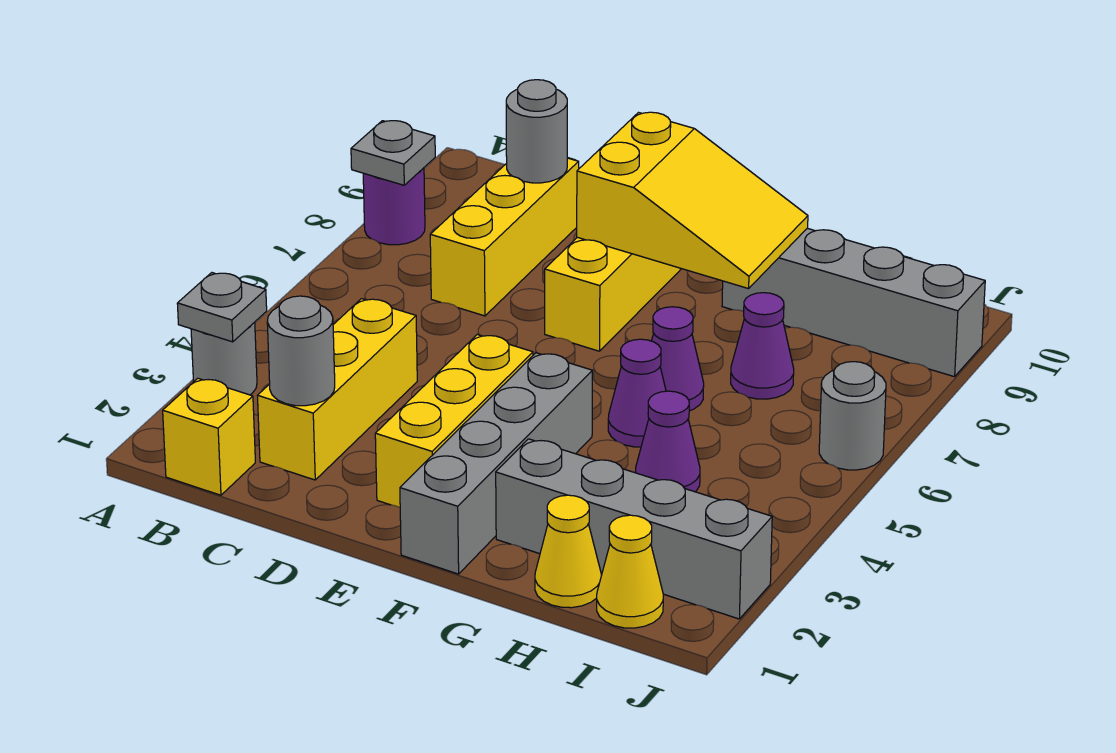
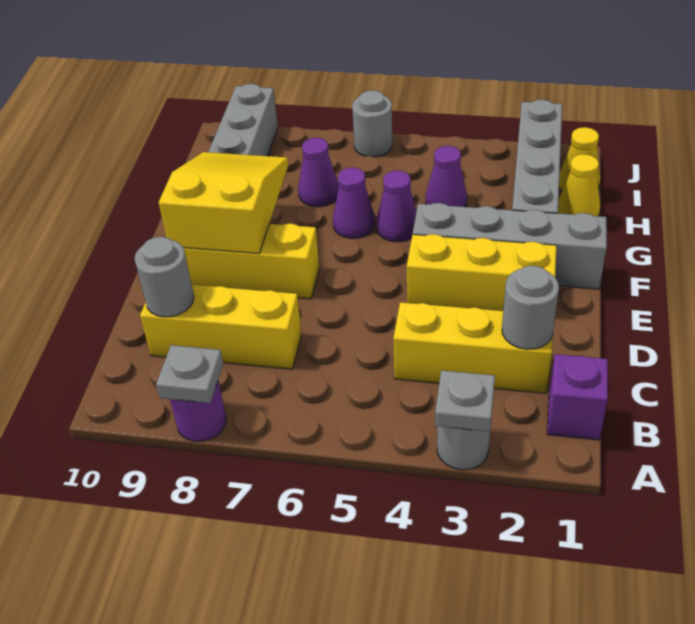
yellow brick B1 level 1 -> purple brick B1 level 1

